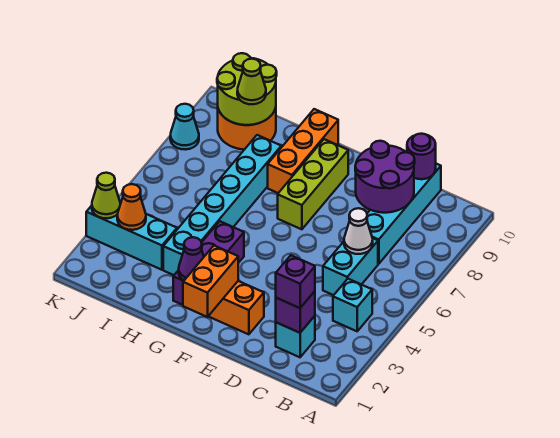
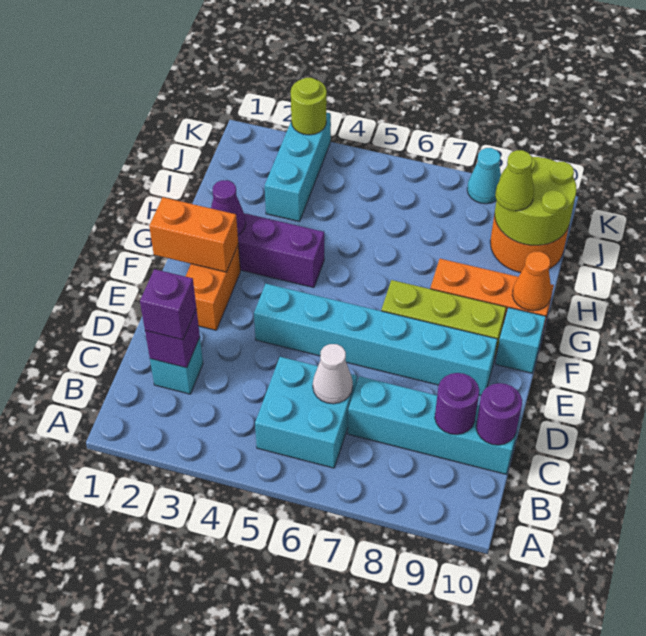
cyan brick B4 level 1 -> cyan brick F10 level 1
cyan brick C5:C6 level 1 -> cyan brick B5:C6 level 1
purple round brick C8:D9 level 2 -> purple round brick C9 level 2
cyan brick H3:H8 level 1 -> cyan brick E4:E9 level 1
orange cone J3 level 2 -> orange cone G10 level 2
lime cone K3 level 2 -> lime round brick K3 level 2

